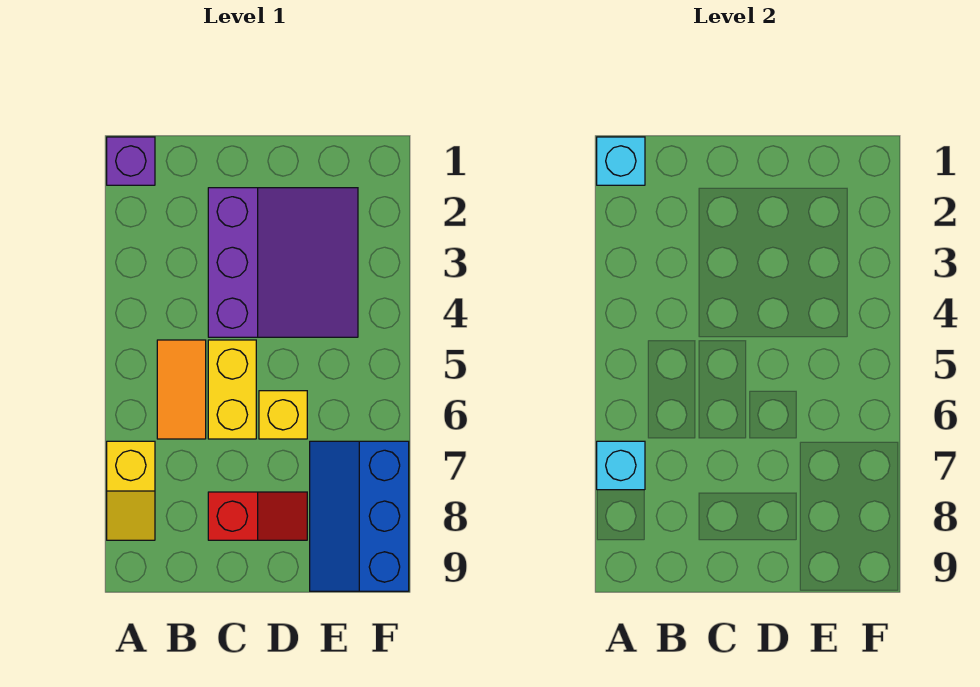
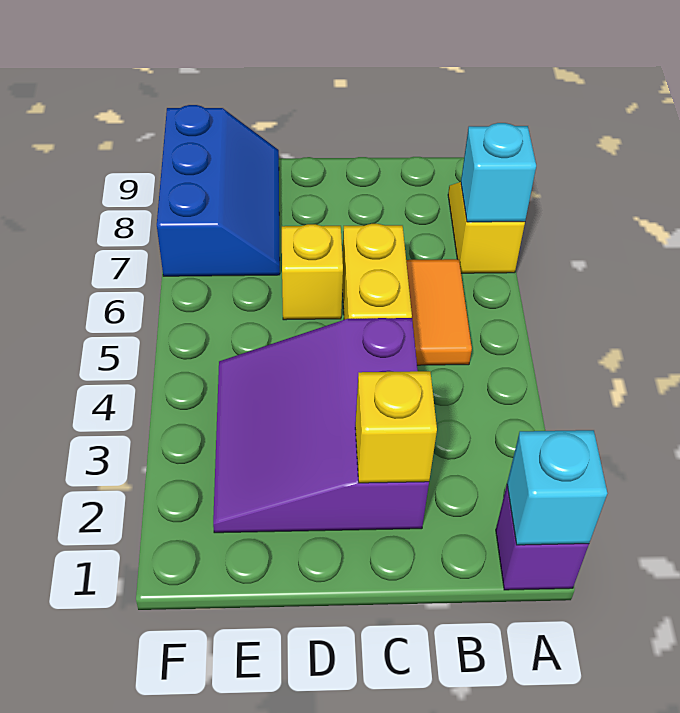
none -> yellow brick C2 level 2
red slope C8:D8 level 1 top C -> none

